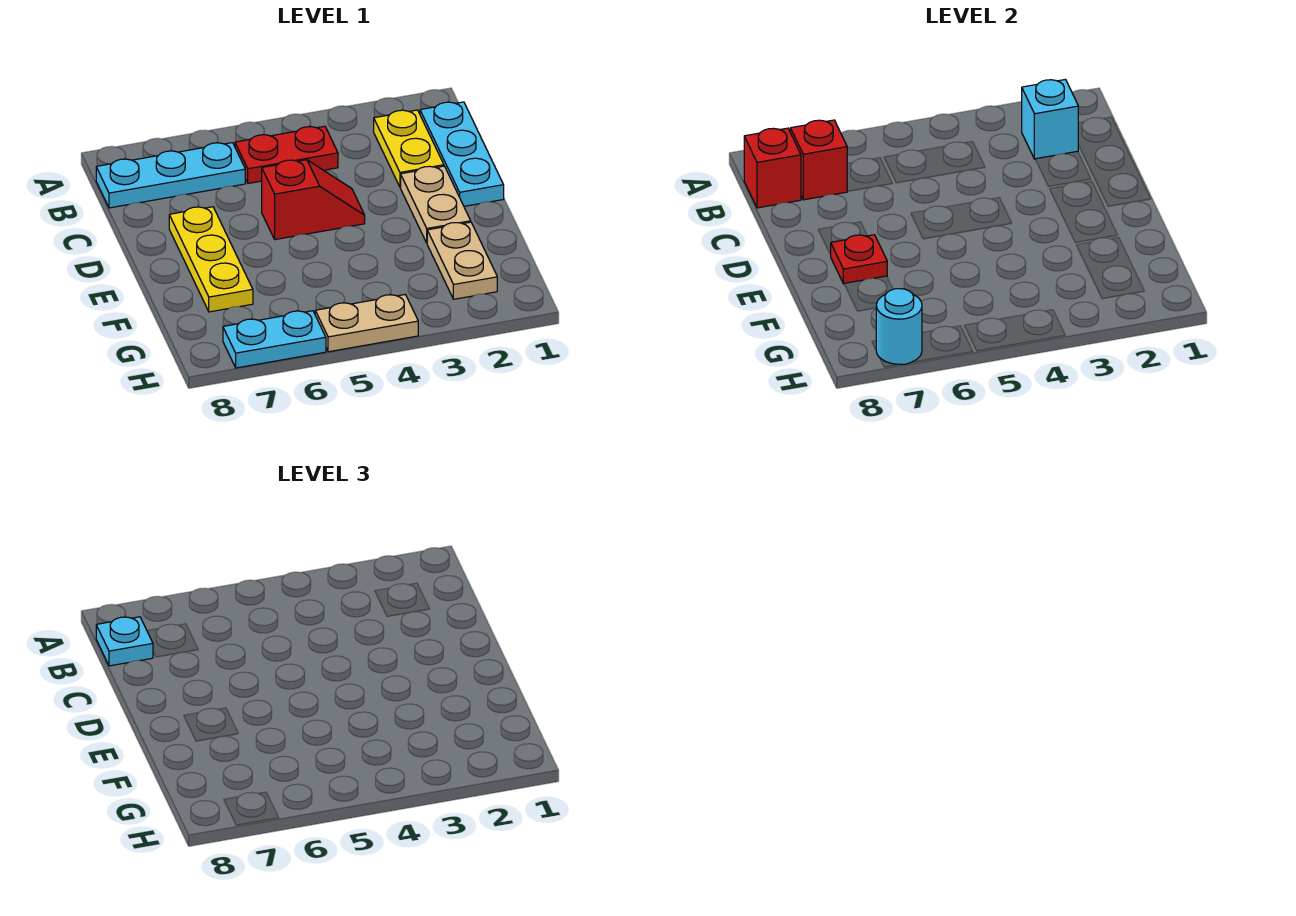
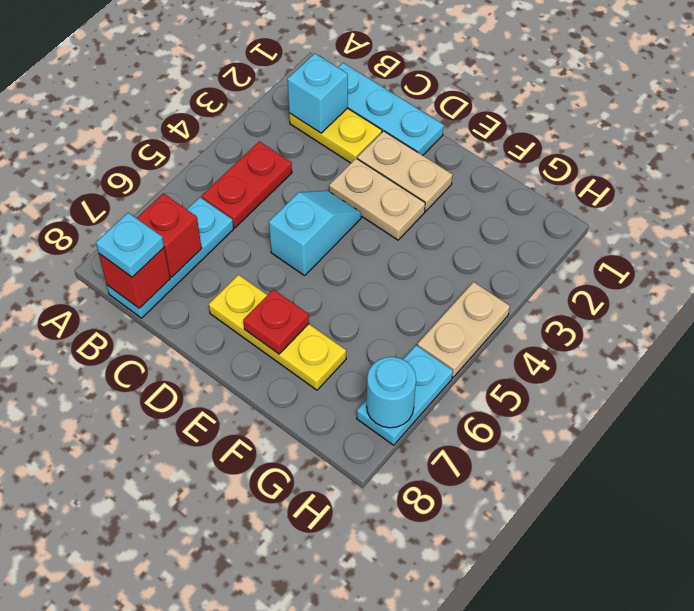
red slope D4:D5 level 1 top 5 -> cyan slope D4:D5 level 1 top 5
tan plate F2:G2 level 1 -> tan plate D3:E3 level 1

